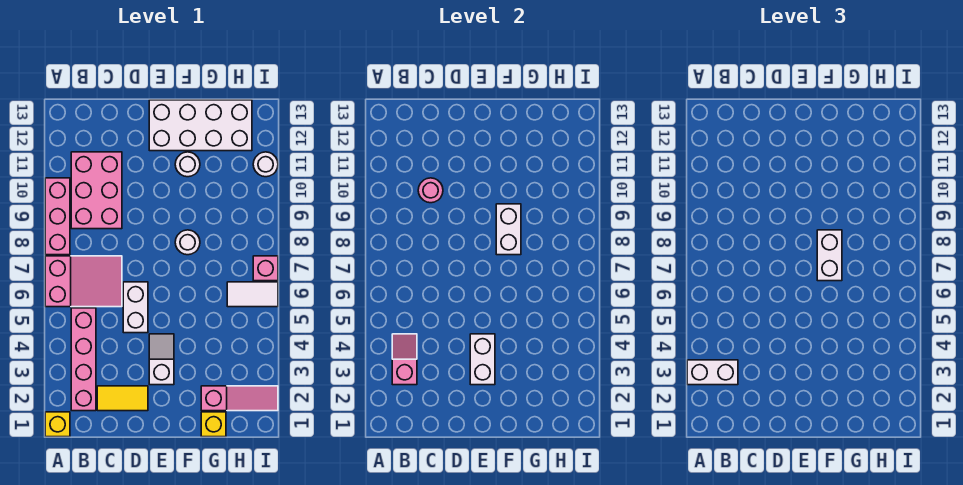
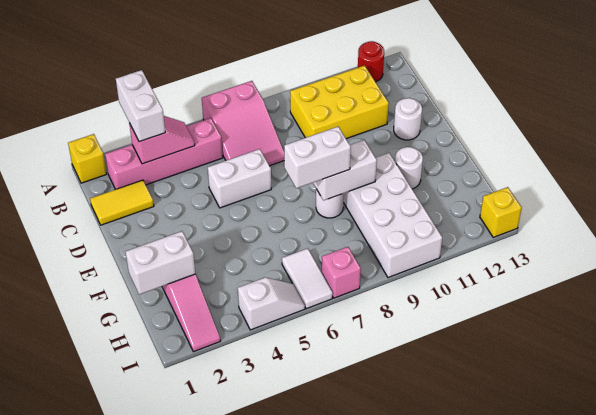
pink brick A8:A10 level 1 -> none
none -> red round brick A12 level 1
pink brick B9:C11 level 1 -> yellow brick B9:C11 level 1
yellow tile C2:D2 level 1 -> yellow tile C1:C2 level 1
pink round brick C10 level 2 -> none
white slope E3:E4 level 1 top 3 -> white slope I4:I5 level 1 top 4
white brick E3:E4 level 2 -> white brick G1:G2 level 2
white brick E12:H13 level 1 -> white brick F9:I10 level 1
yellow brick G1 level 1 -> yellow brick I13 level 1
white round brick I11 level 1 -> white round brick D12 level 1

